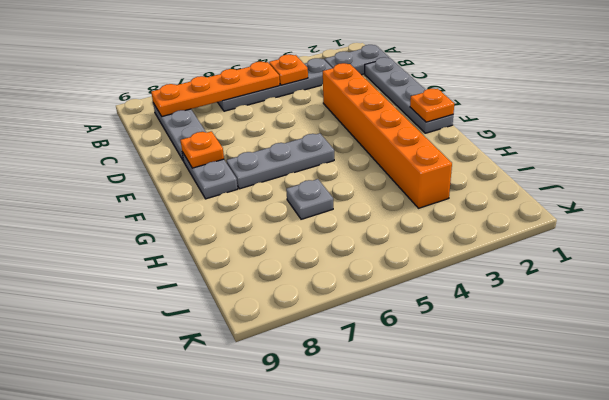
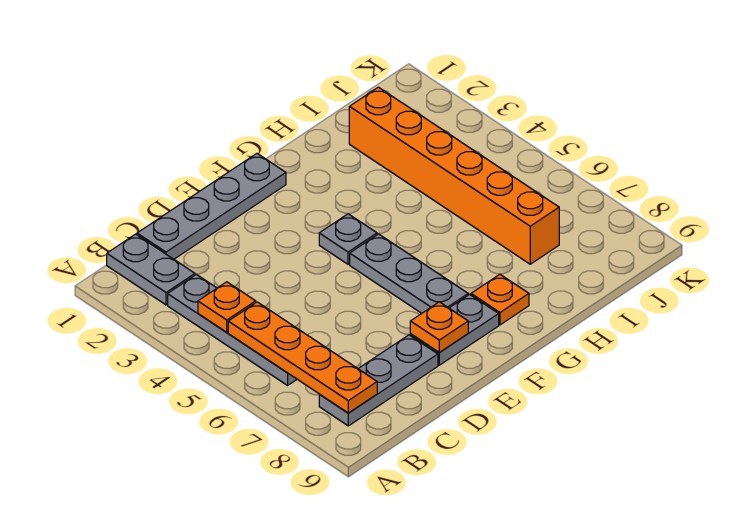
orange brick D3:I3 level 1 -> orange brick I2:I7 level 1
orange plate F1 level 2 -> orange plate G8 level 1
grey plate H6 level 1 -> grey plate F4 level 1

